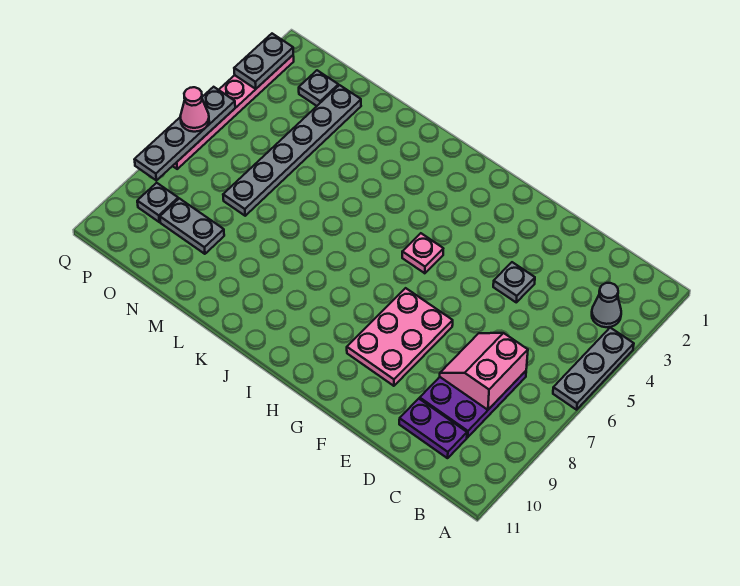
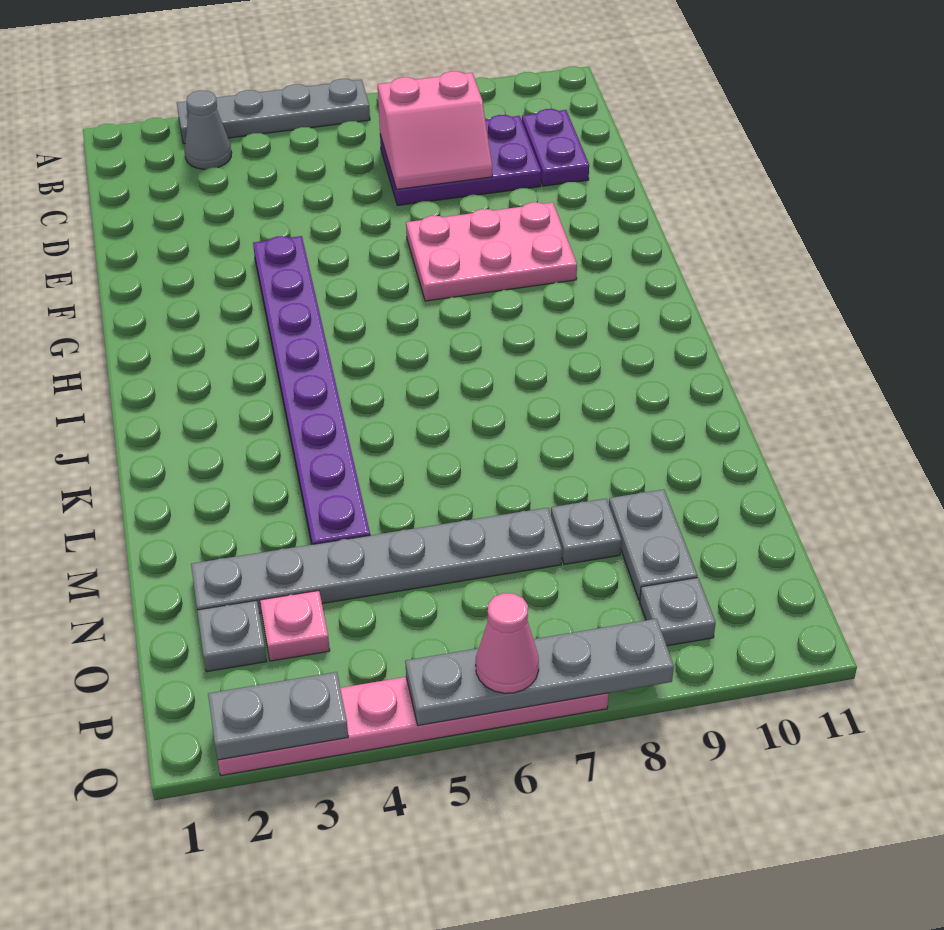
grey plate A4:A6 level 1 -> grey plate A3:A6 level 1
grey plate E4 level 1 -> grey plate N8 level 1
none -> purple plate F4:M4 level 1
pink plate H5 level 1 -> pink plate O3 level 1

